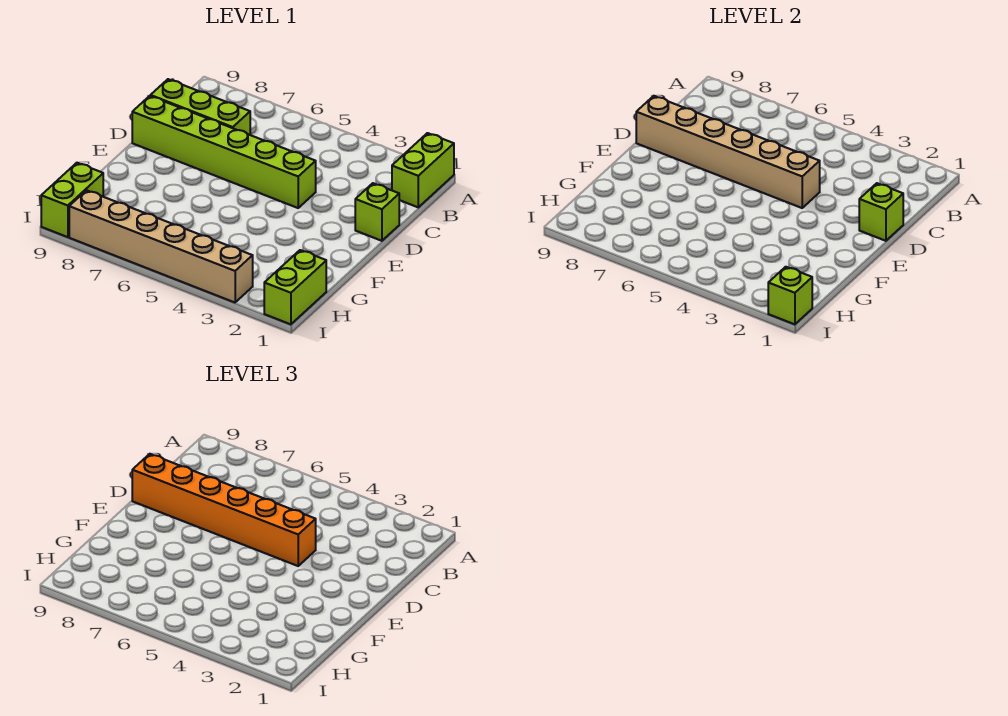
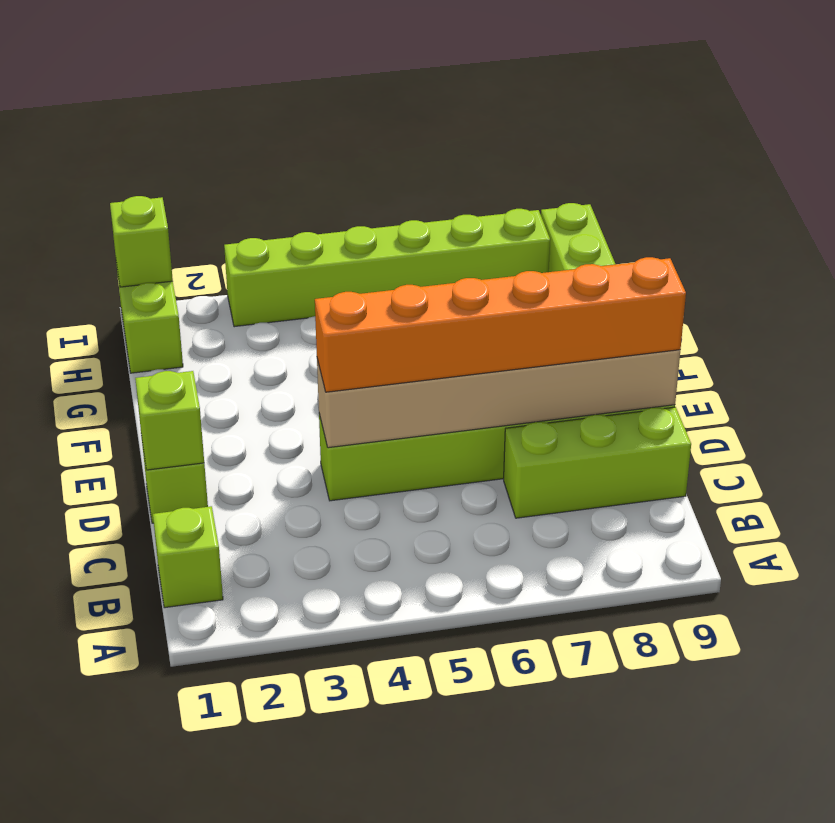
lime brick A1:B1 level 1 -> lime brick B1 level 1
tan brick I3:I8 level 1 -> lime brick I3:I8 level 1

